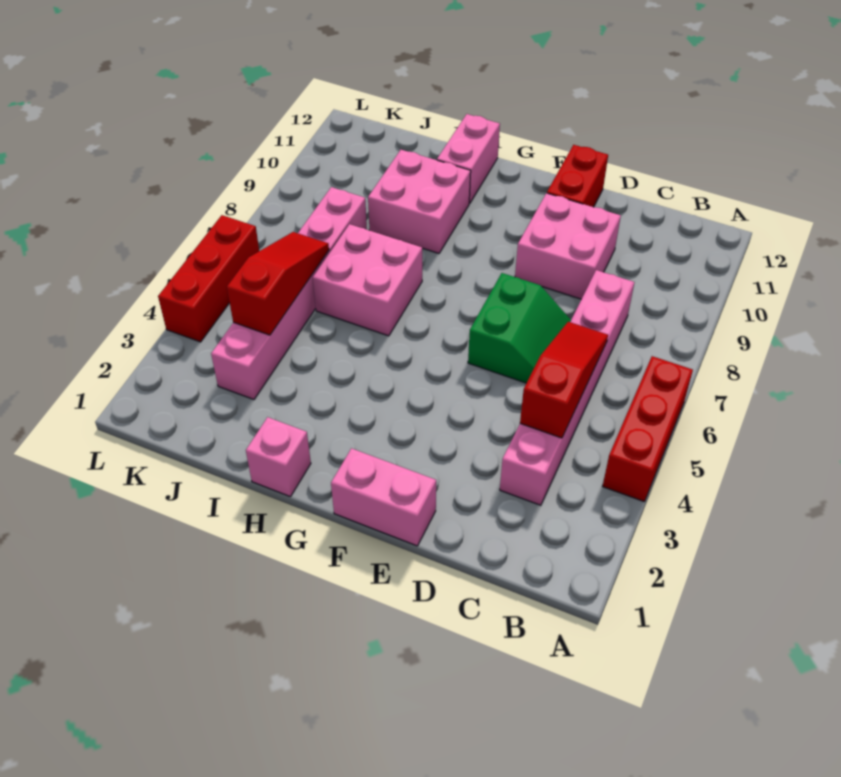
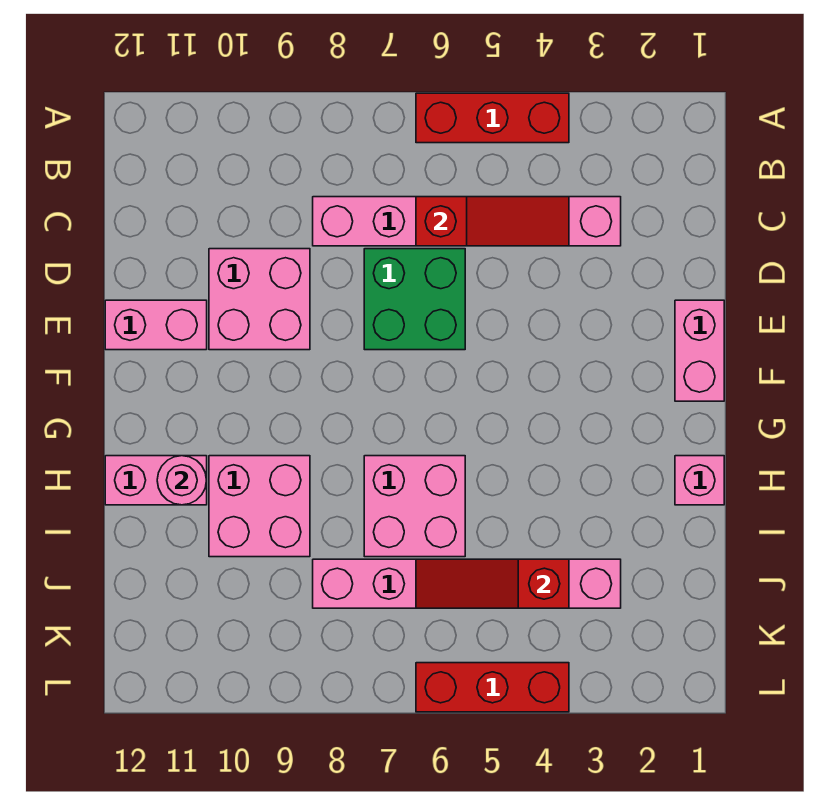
red slope C4:C6 level 2 top 4 -> red slope C4:C6 level 2 top 6
green slope D6:E7 level 1 top E -> green brick D6:E7 level 1
red brick E11:E12 level 1 -> pink brick E11:E12 level 1
none -> pink round brick H11 level 2

